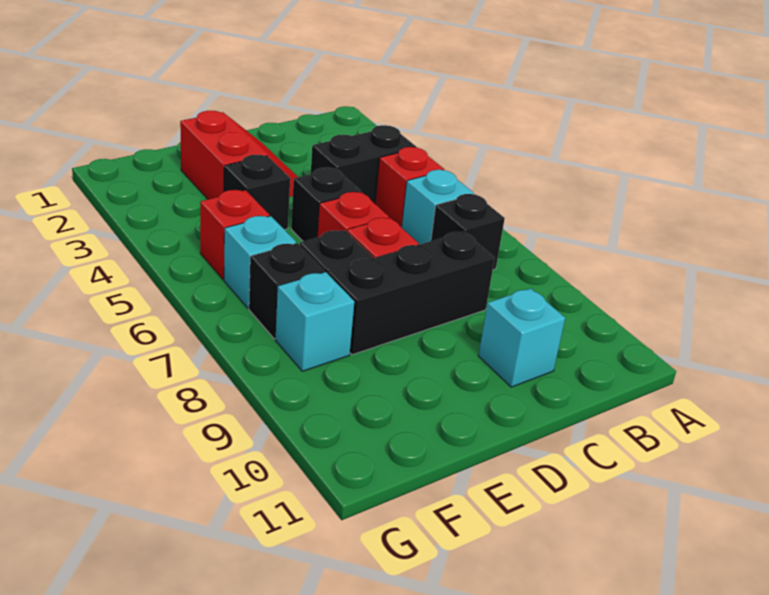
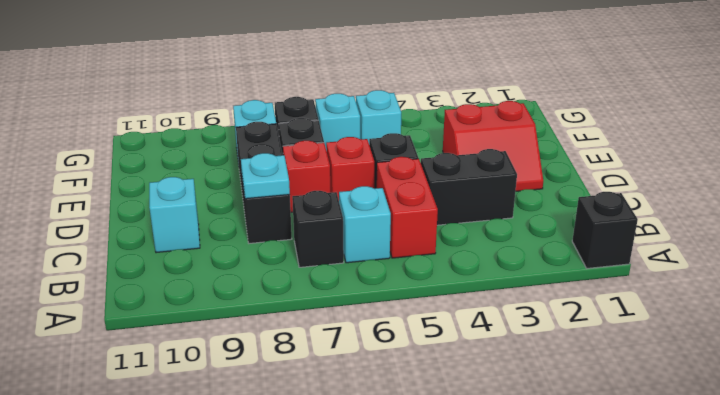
black brick B4:C4 level 1 -> black brick C3:C4 level 1
red brick B5 level 1 -> red brick B5:C5 level 1
none -> cyan plate C8 level 2
black brick E4 level 1 -> black brick A1 level 1
red brick F5 level 1 -> cyan brick F5 level 1

